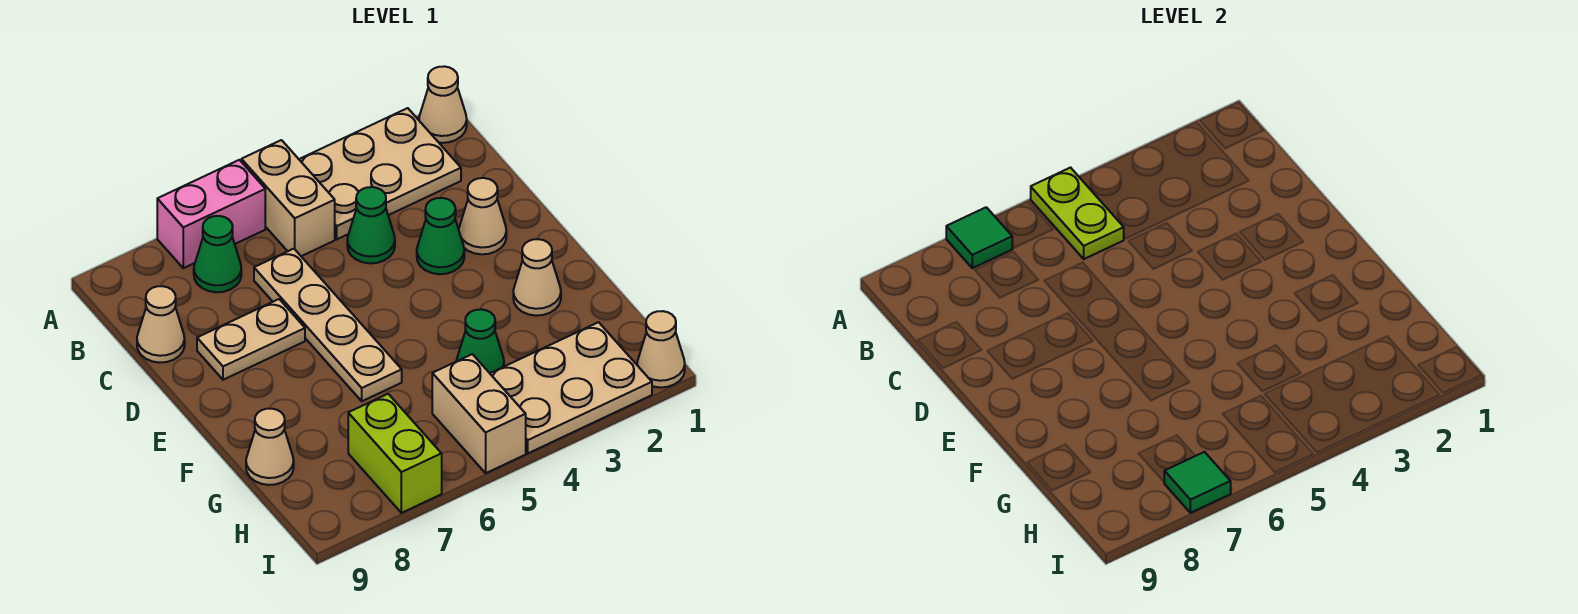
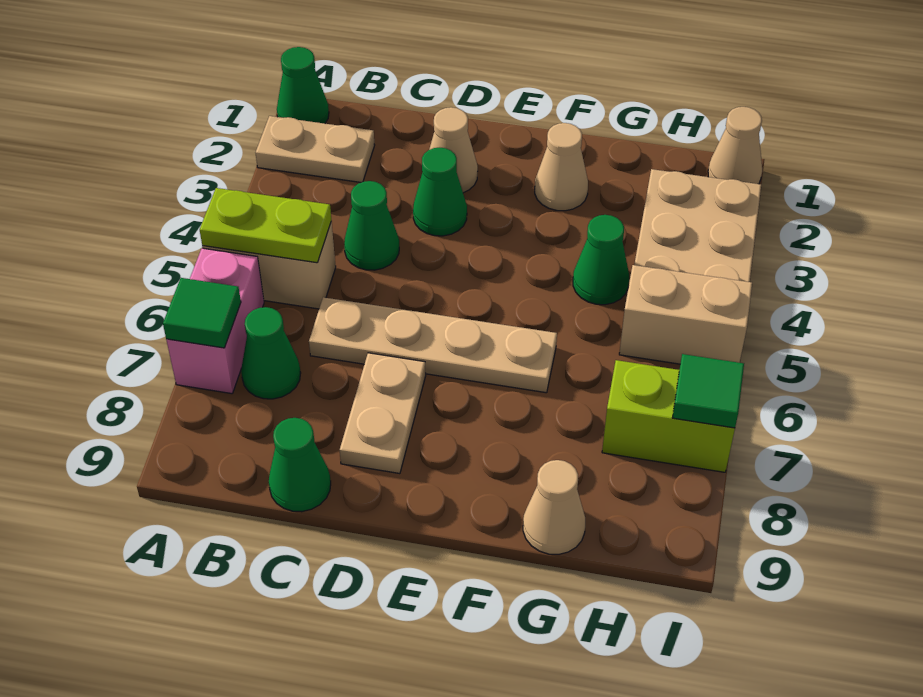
tan cone A1 level 1 -> green cone A1 level 1
tan plate A2:B4 level 1 -> tan plate A2:B2 level 1
tan cone C9 level 1 -> green cone C9 level 1

